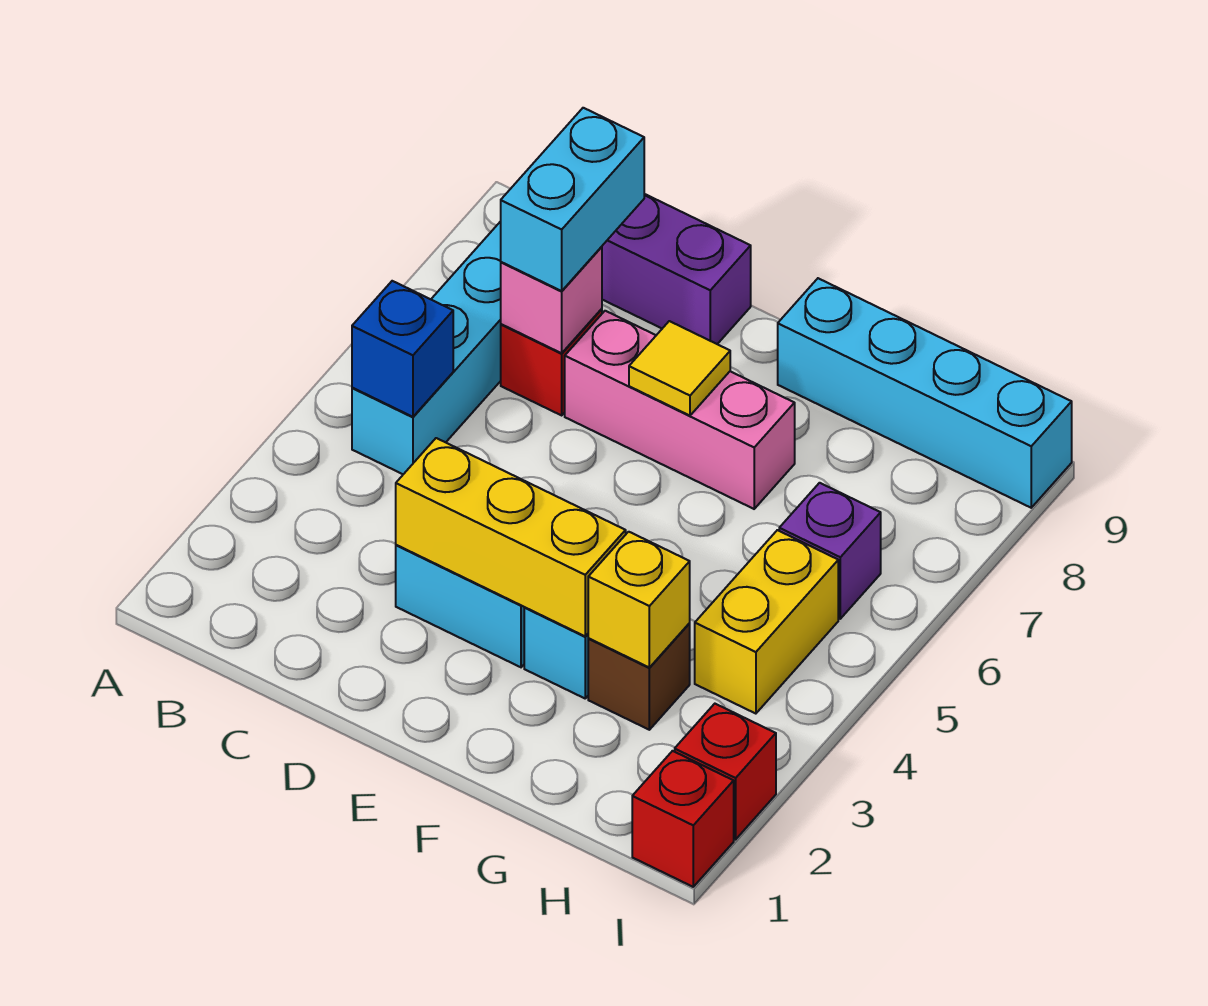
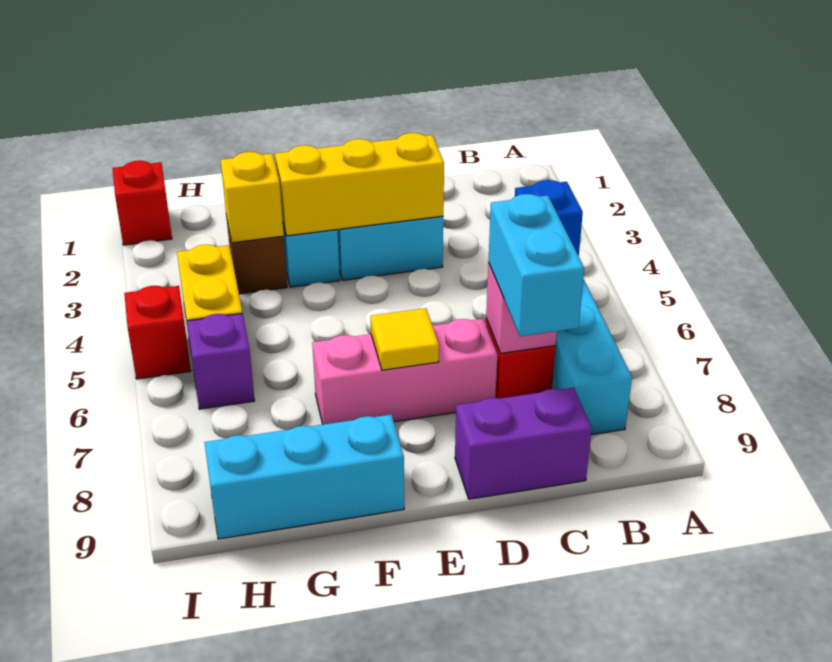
cyan brick F9:I9 level 1 -> cyan brick F9:H9 level 1
red brick I2 level 1 -> red brick I5 level 1

